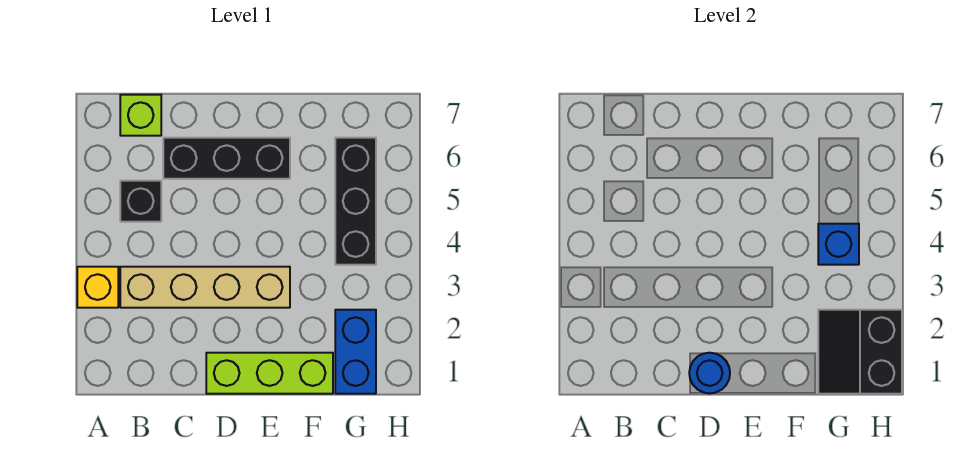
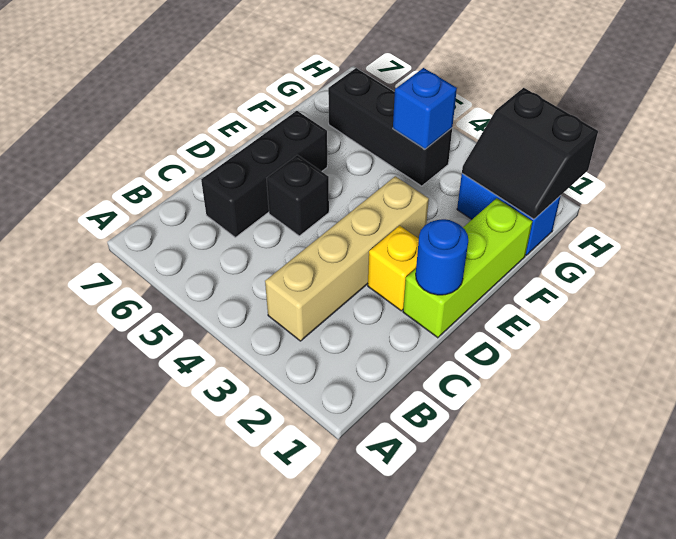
yellow brick A3 level 1 -> yellow brick D2 level 1
black brick B5 level 1 -> black brick D5 level 1
lime brick B7 level 1 -> none

